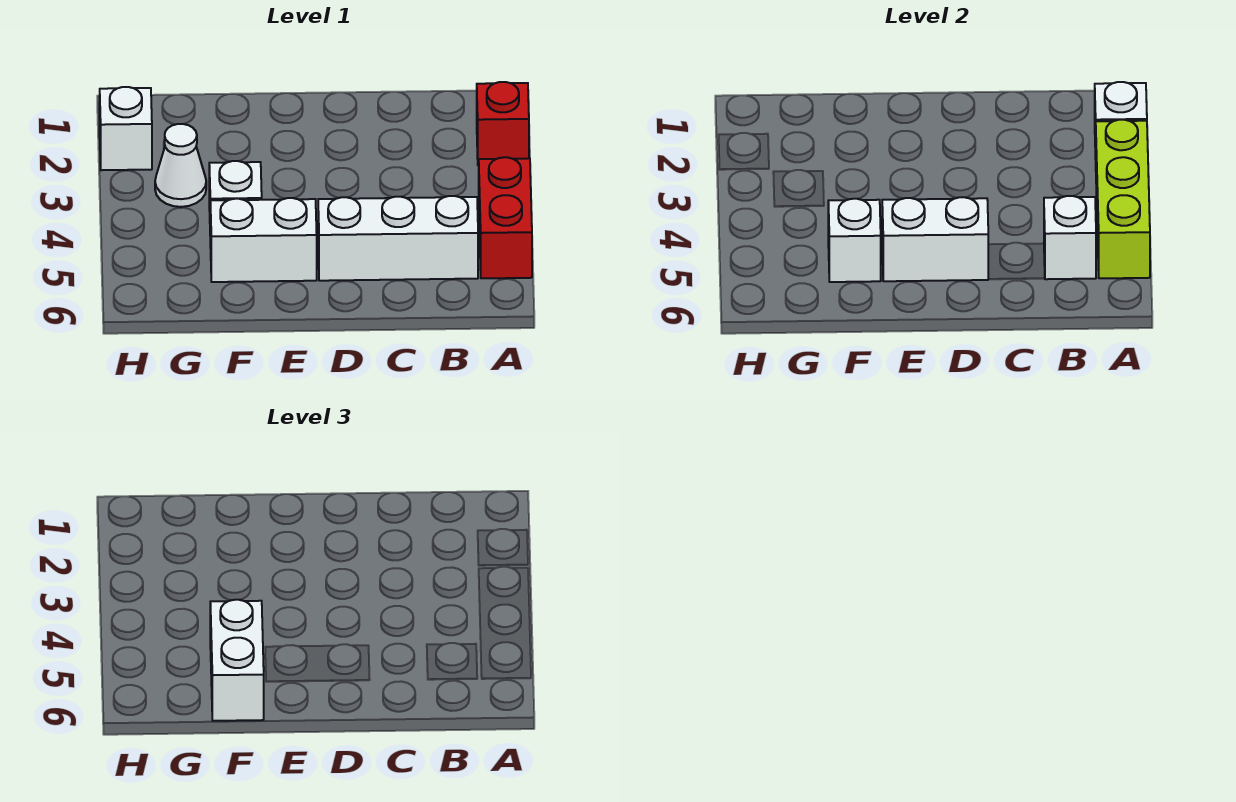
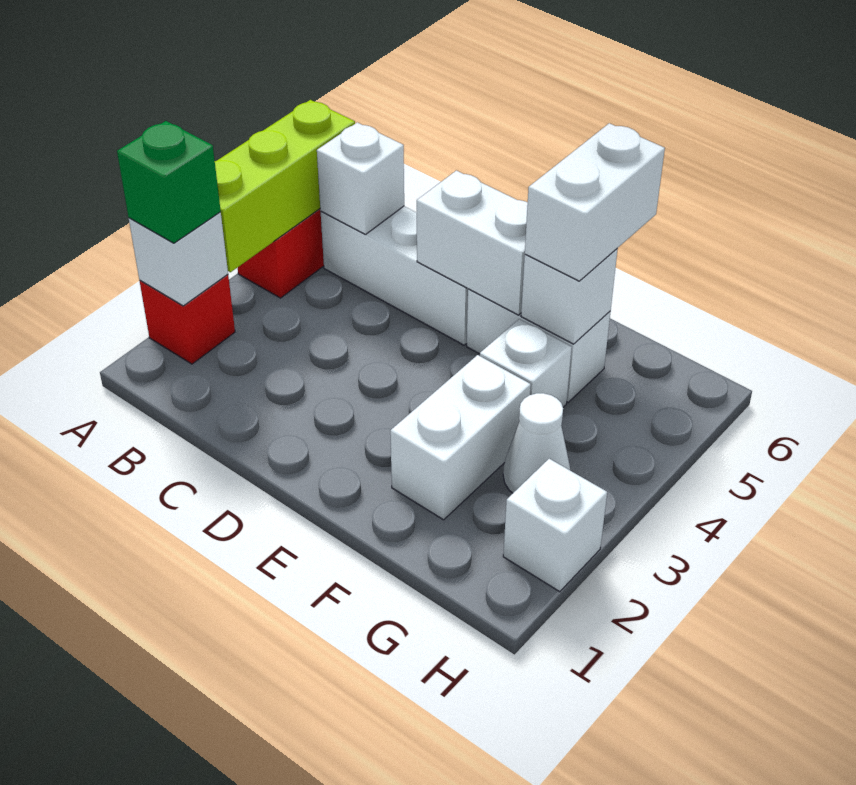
none -> green brick A2 level 3
none -> white brick F2:F3 level 1

